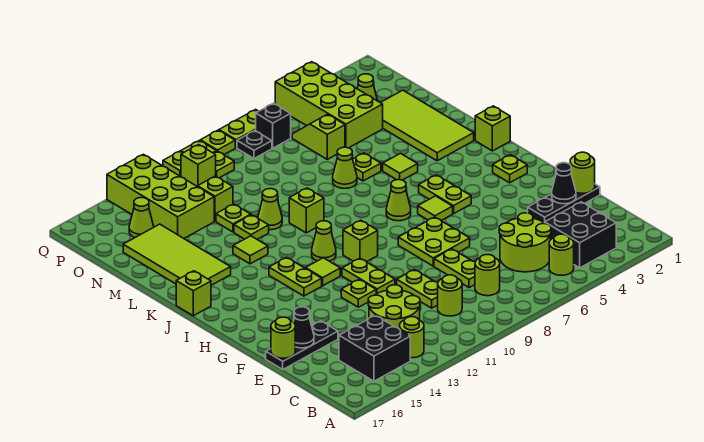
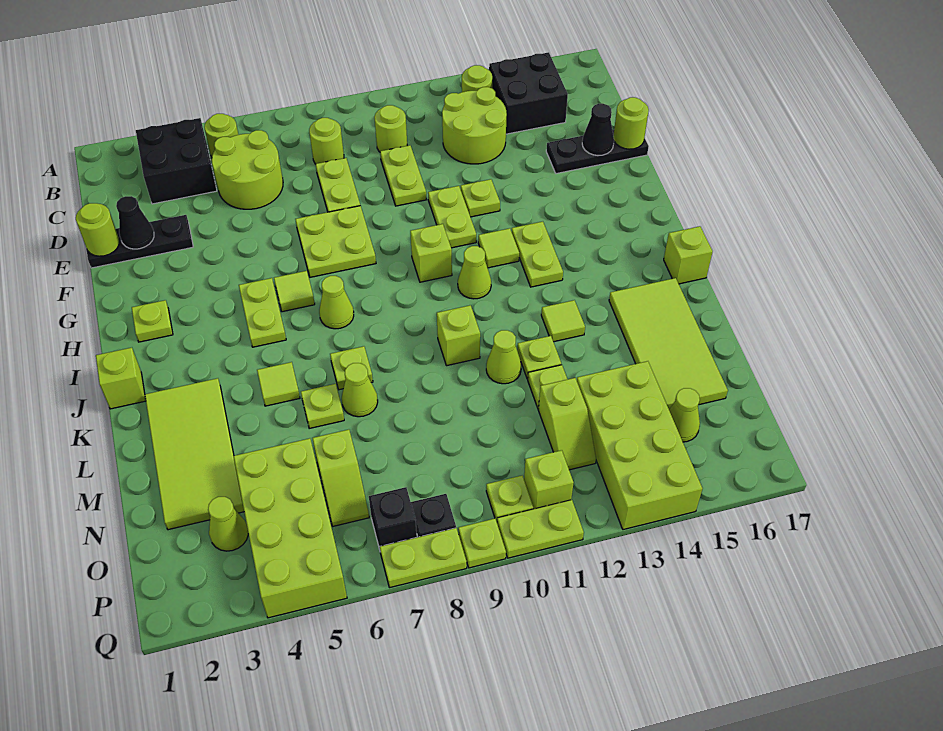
none -> lime plate K7 level 1

